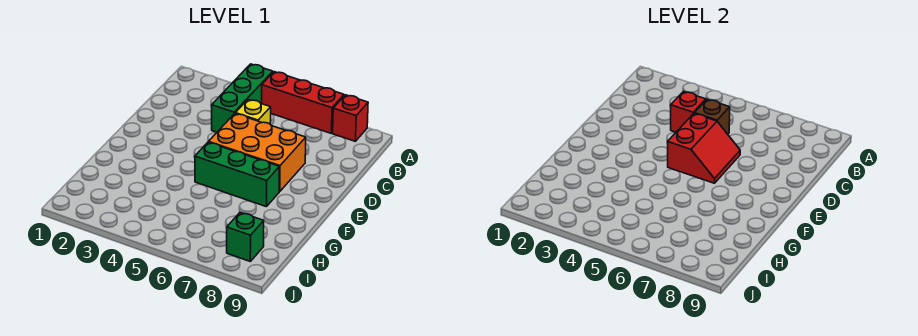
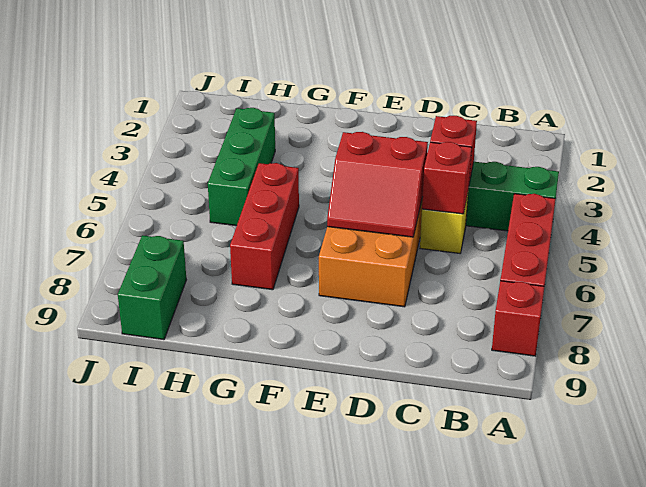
brown brick C5 level 2 -> red brick C5 level 2
green brick F5:F7 level 1 -> green brick H3:H5 level 1
none -> red brick G5:G7 level 1
green brick I8 level 1 -> green brick I8:I9 level 1

